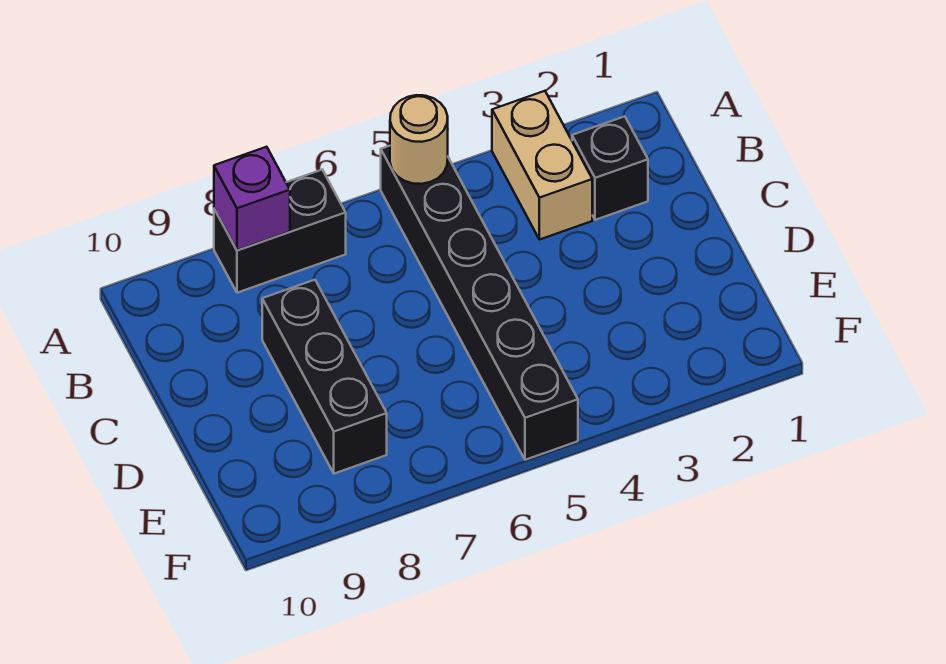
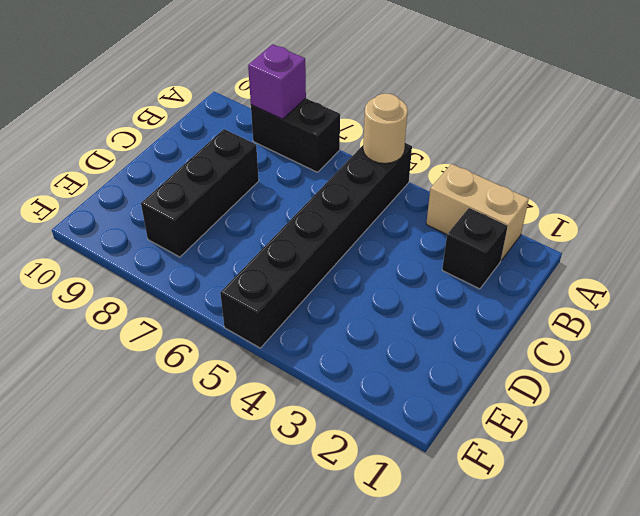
tan brick A3:B3 level 1 -> tan brick A2:A3 level 1

